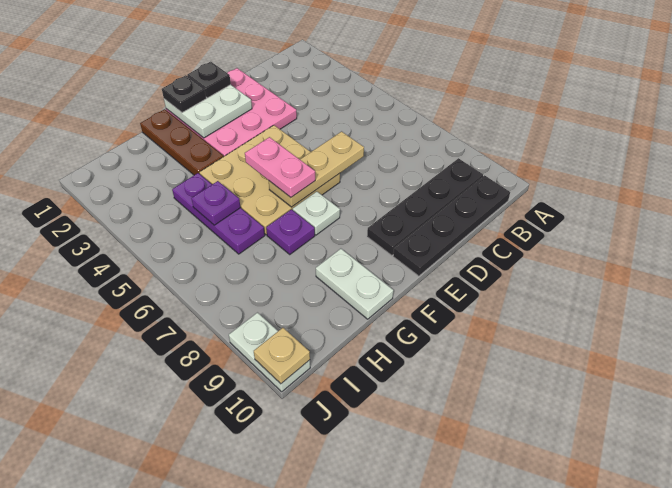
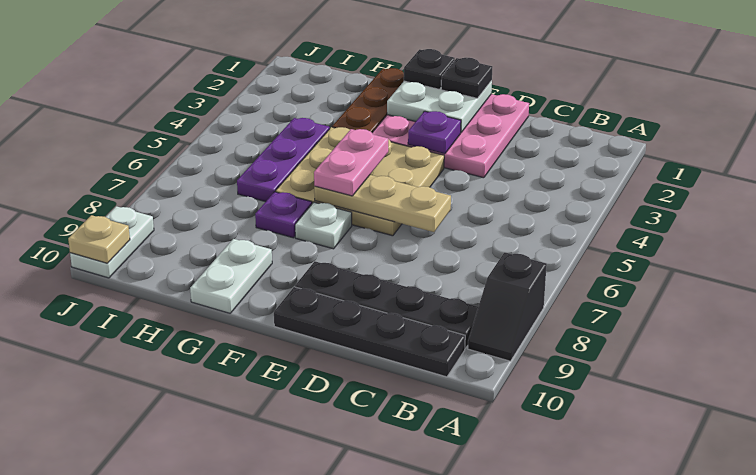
none -> black slope A8:A9 level 1 top 8
purple plate H5 level 2 -> purple plate E3 level 2

